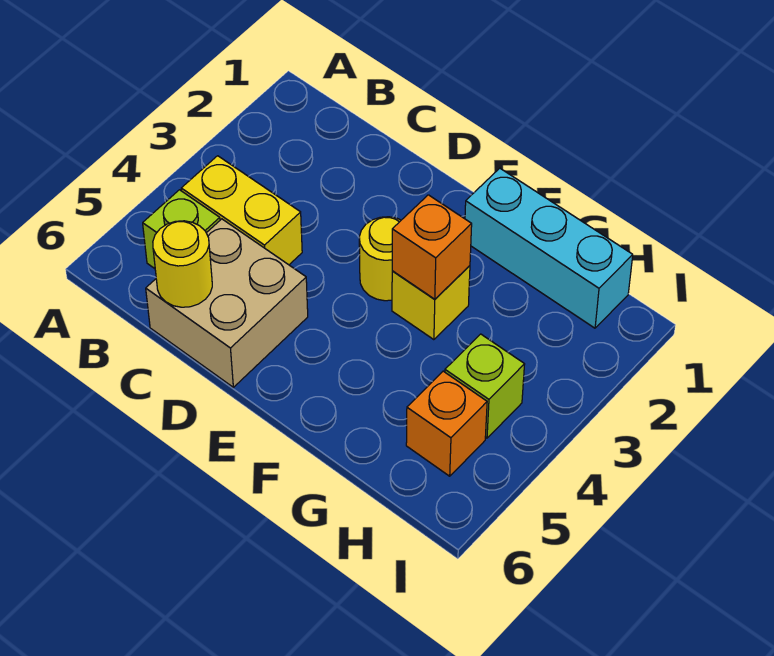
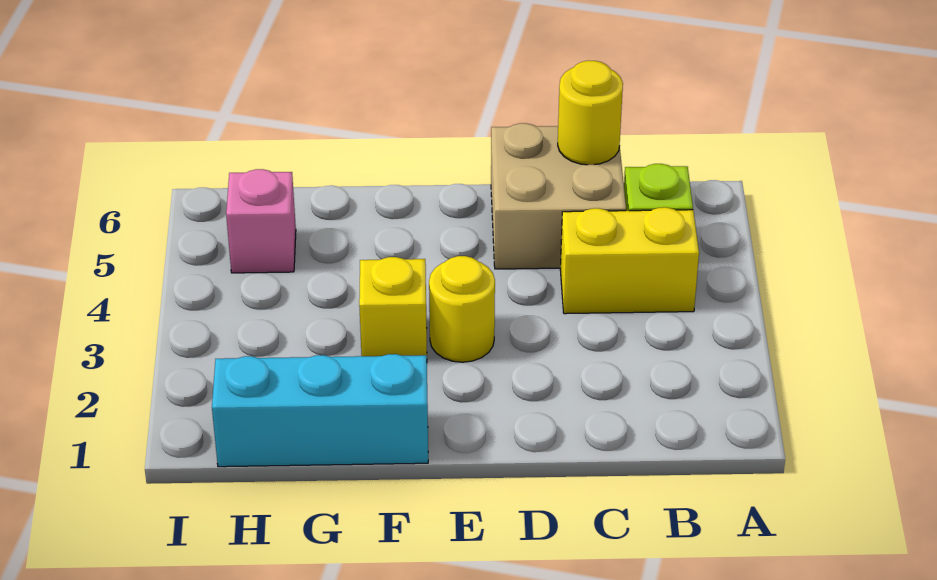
orange brick F3 level 2 -> none
lime brick H4 level 1 -> none
orange brick H5 level 1 -> pink brick H5 level 1

